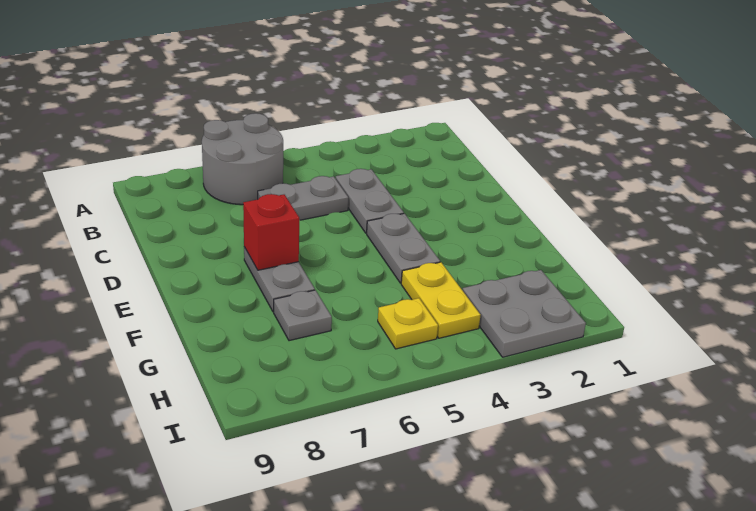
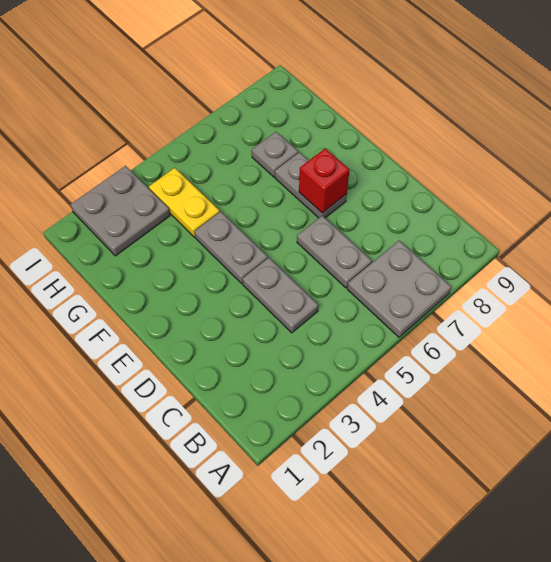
grey round brick A6:B7 level 1 -> grey plate A6:B7 level 1
grey plate C5:C6 level 1 -> grey plate C6:D6 level 1
yellow plate H5 level 1 -> none

